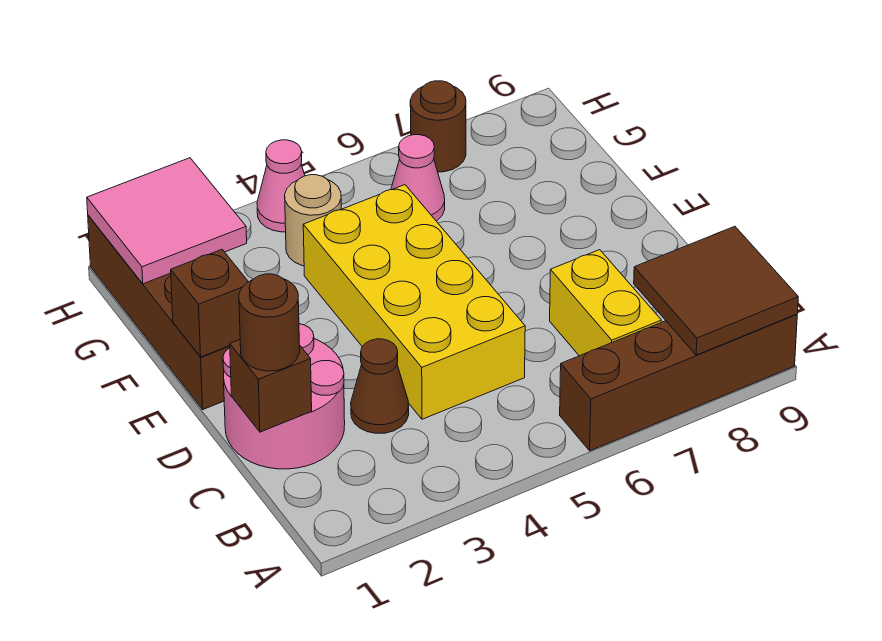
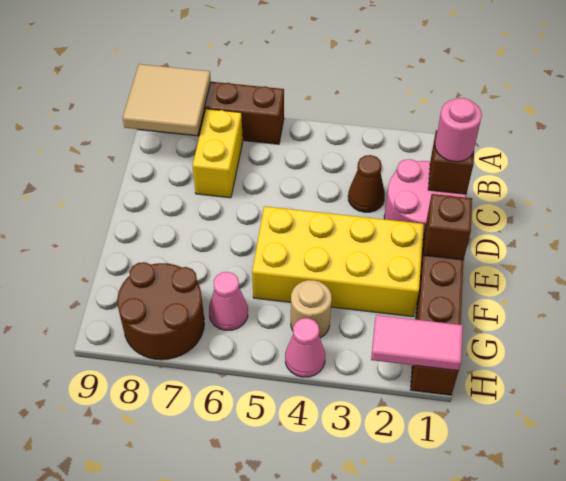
brown tile A8:B9 level 2 -> tan tile A8:B9 level 2
brown round brick C1 level 3 -> pink round brick C1 level 3
yellow brick C4:F5 level 1 -> yellow brick E2:F5 level 1
pink tile G1:H2 level 2 -> pink tile H1:H2 level 2
brown round brick H7 level 1 -> brown round brick G7:H8 level 1

